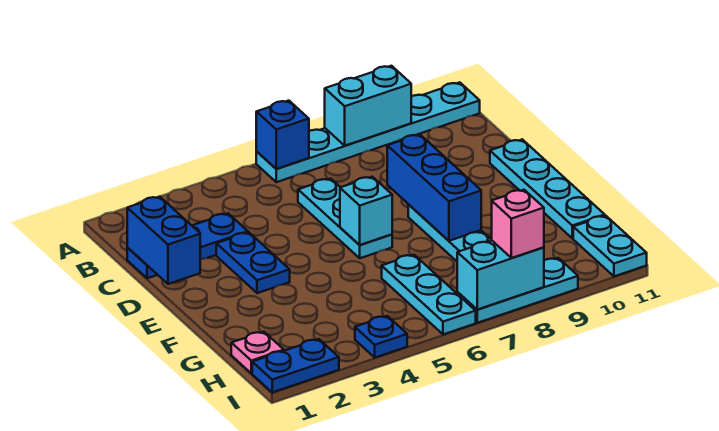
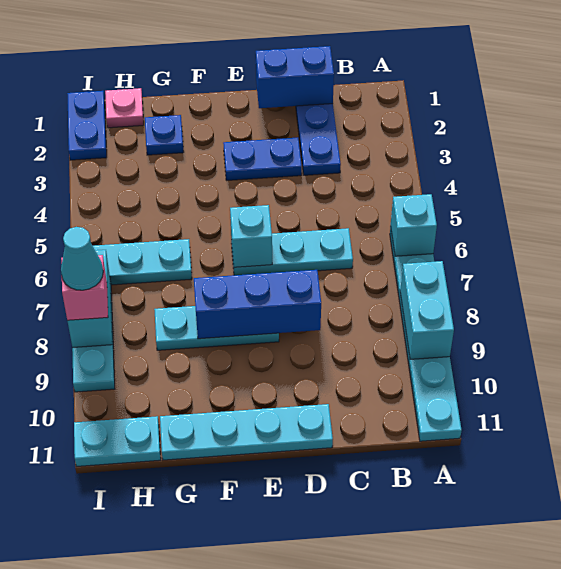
blue brick A6 level 2 -> cyan brick A6 level 2
blue plate I4 level 1 -> blue plate G2 level 1
none -> cyan cone I8 level 4

